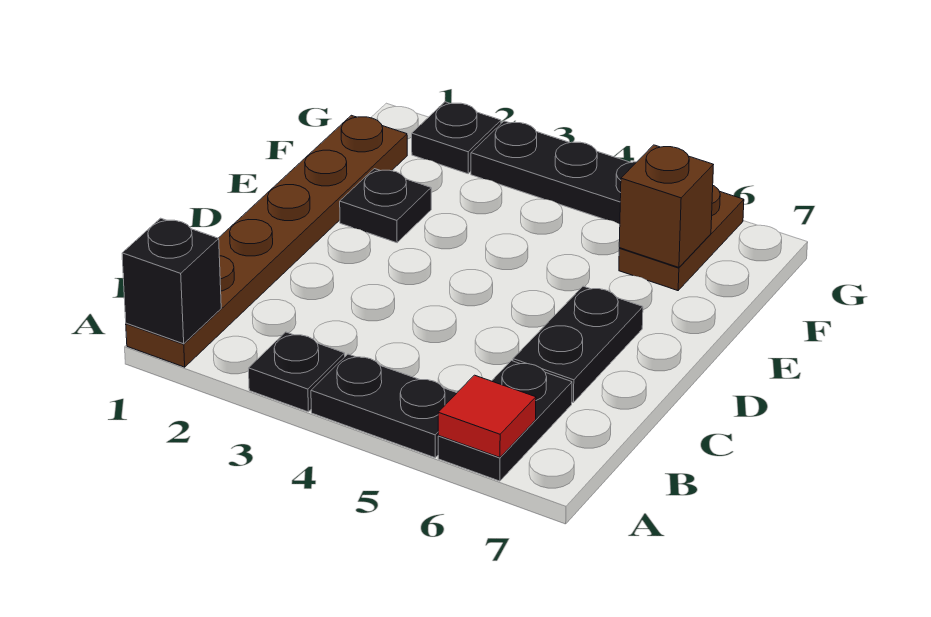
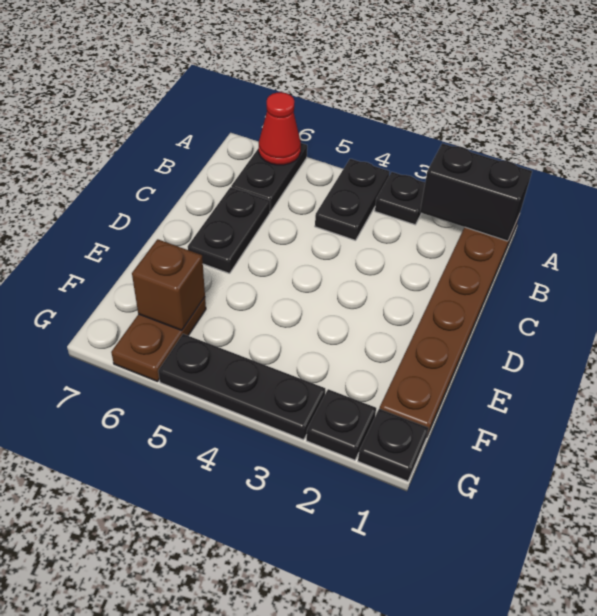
black brick A1 level 2 -> black brick A1:A2 level 2
black plate A4:A5 level 1 -> black plate A4:B4 level 1
red tile A6 level 2 -> red cone A6 level 2
black plate E2 level 1 -> black plate G1 level 1

